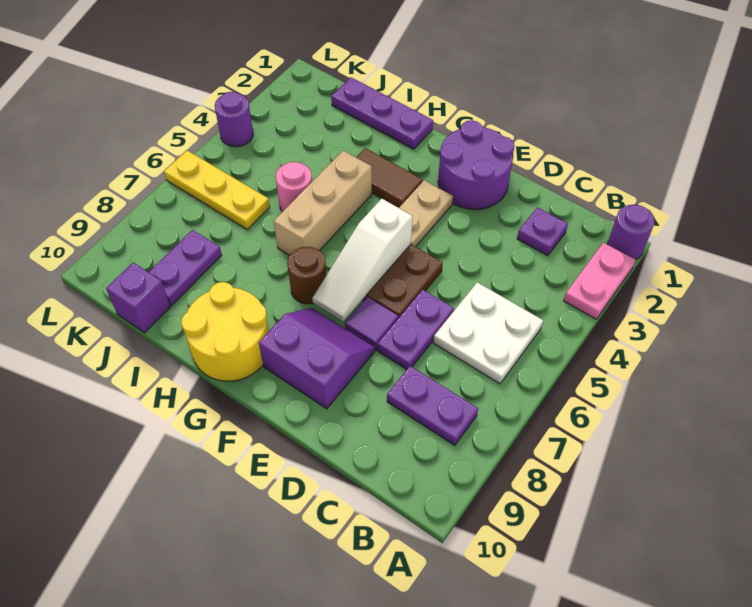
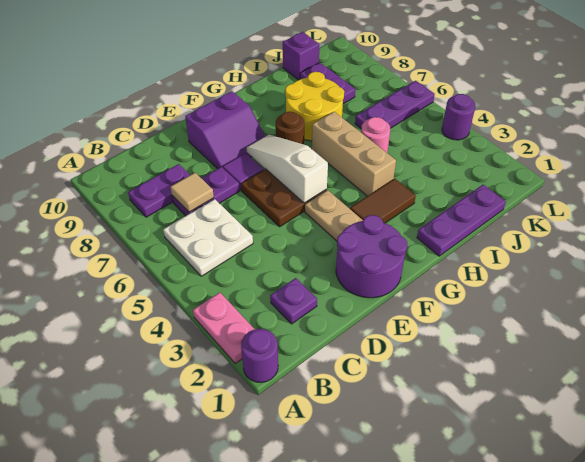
none -> tan tile C7 level 2
purple plate D6:D7 level 1 -> purple plate C7:D7 level 1
yellow round brick G9:H10 level 1 -> yellow round brick H7:I8 level 1
yellow plate J6:L6 level 1 -> purple plate J6:L6 level 1

